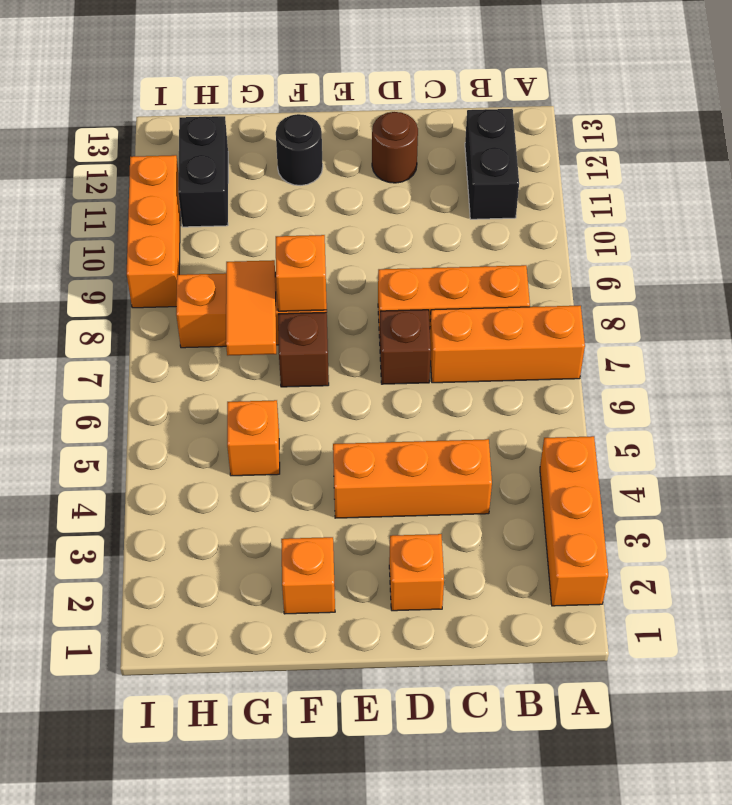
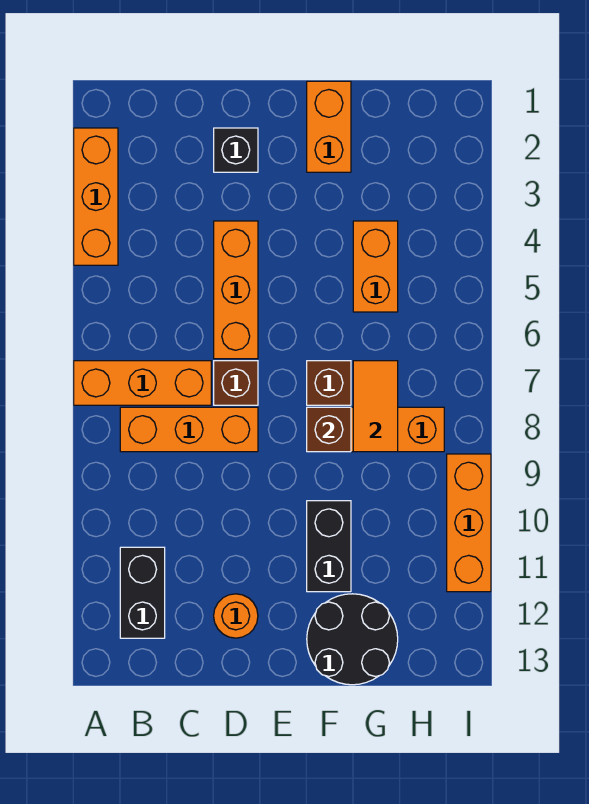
orange brick C4:E4 level 1 -> orange brick D4:D6 level 1
orange brick D2 level 1 -> black brick D2 level 1
brown round brick D12 level 1 -> orange round brick D12 level 1
orange brick F2 level 1 -> orange brick F1:F2 level 1
orange brick F8 level 2 -> brown brick F8 level 2
black round brick F12 level 1 -> black round brick F12:G13 level 1
orange brick G5 level 1 -> orange brick G4:G5 level 1
black brick H11:H12 level 1 -> black brick F10:F11 level 1

